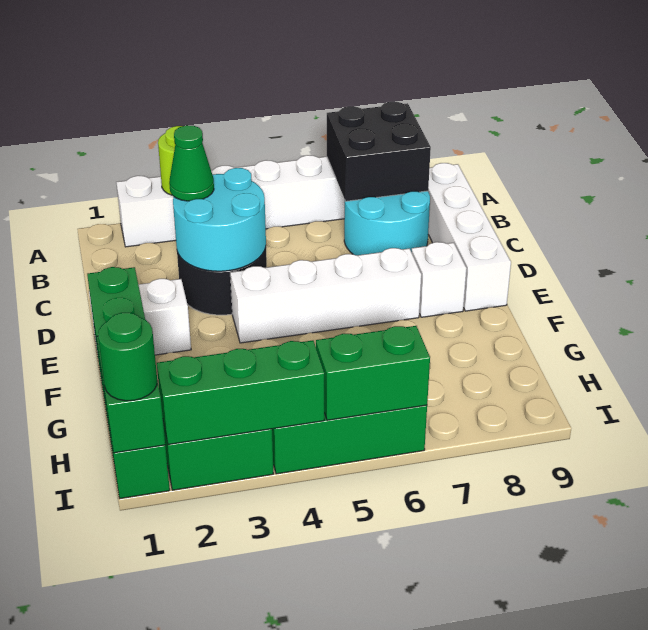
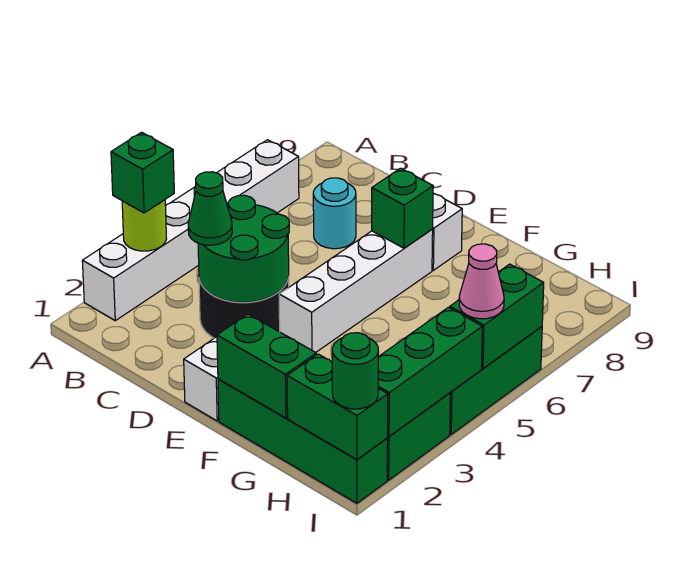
none -> green brick A3 level 3
black brick A7:B8 level 2 -> none
cyan round brick B7:C8 level 1 -> cyan round brick C7 level 1
white brick B9:E9 level 1 -> none
cyan round brick C3:D4 level 2 -> green round brick C3:D4 level 2
none -> green brick E7 level 2
none -> pink cone I5 level 3

